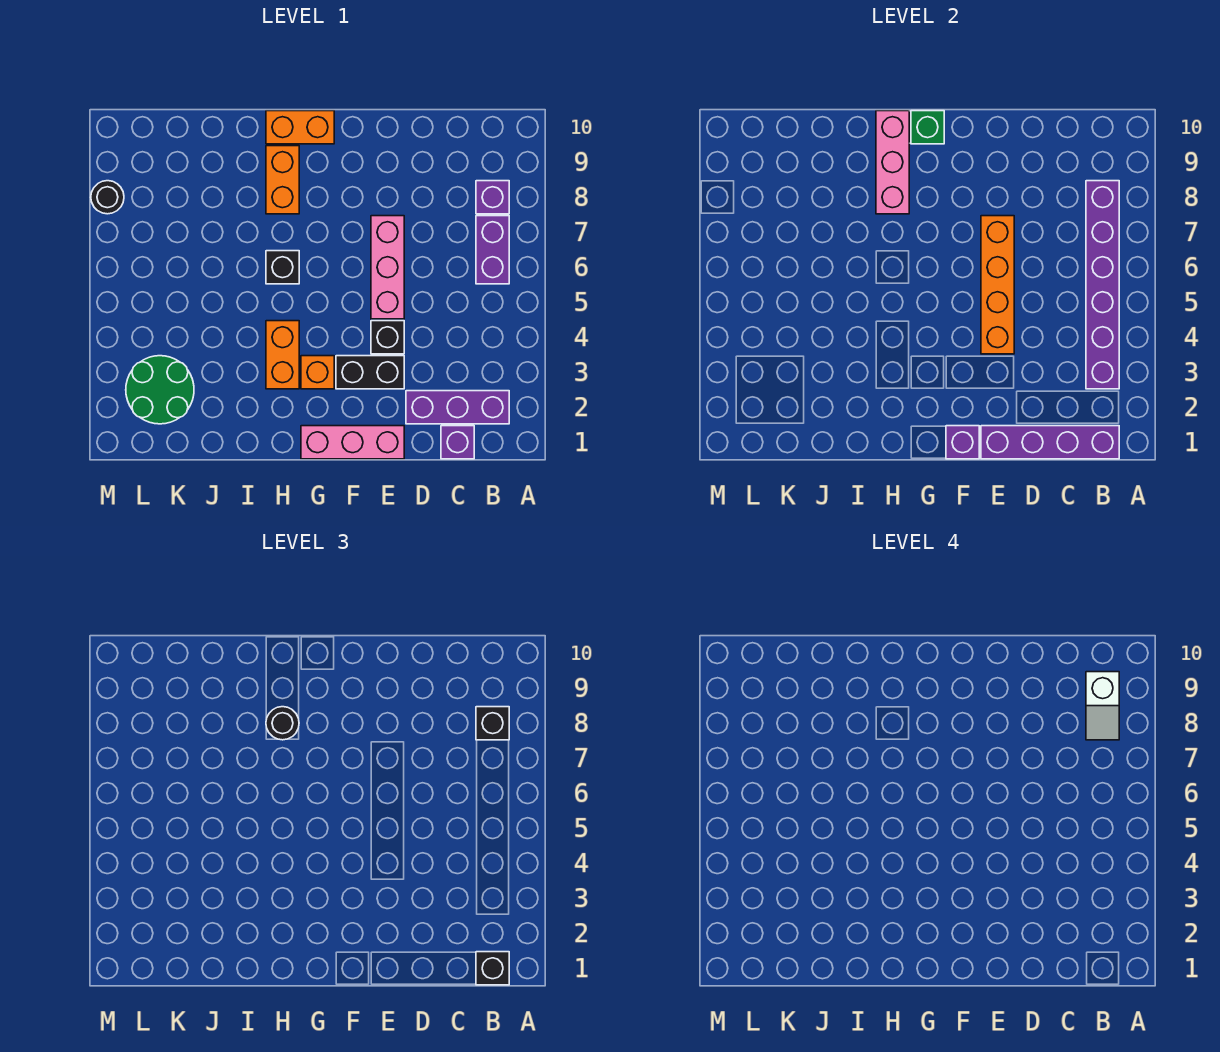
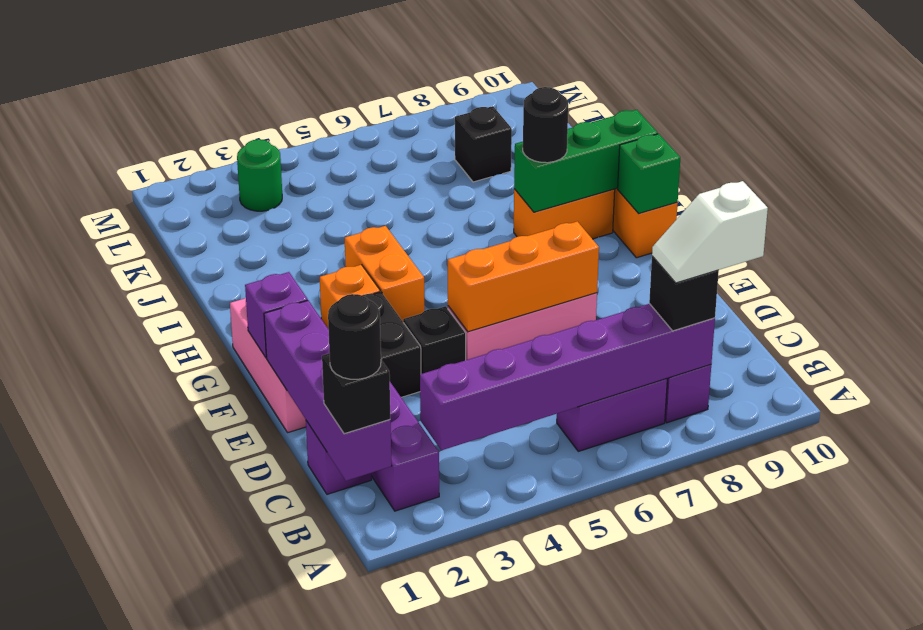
orange brick E4:E7 level 2 -> orange brick E5:E7 level 2
orange brick H3:H4 level 1 -> orange brick G4:H4 level 1
black brick H6 level 1 -> black brick K8 level 1
pink brick H8:H10 level 2 -> green brick H8:H10 level 2
green round brick K2:L3 level 1 -> green round brick L3 level 1
black round brick M8 level 1 -> black round brick B1 level 4

